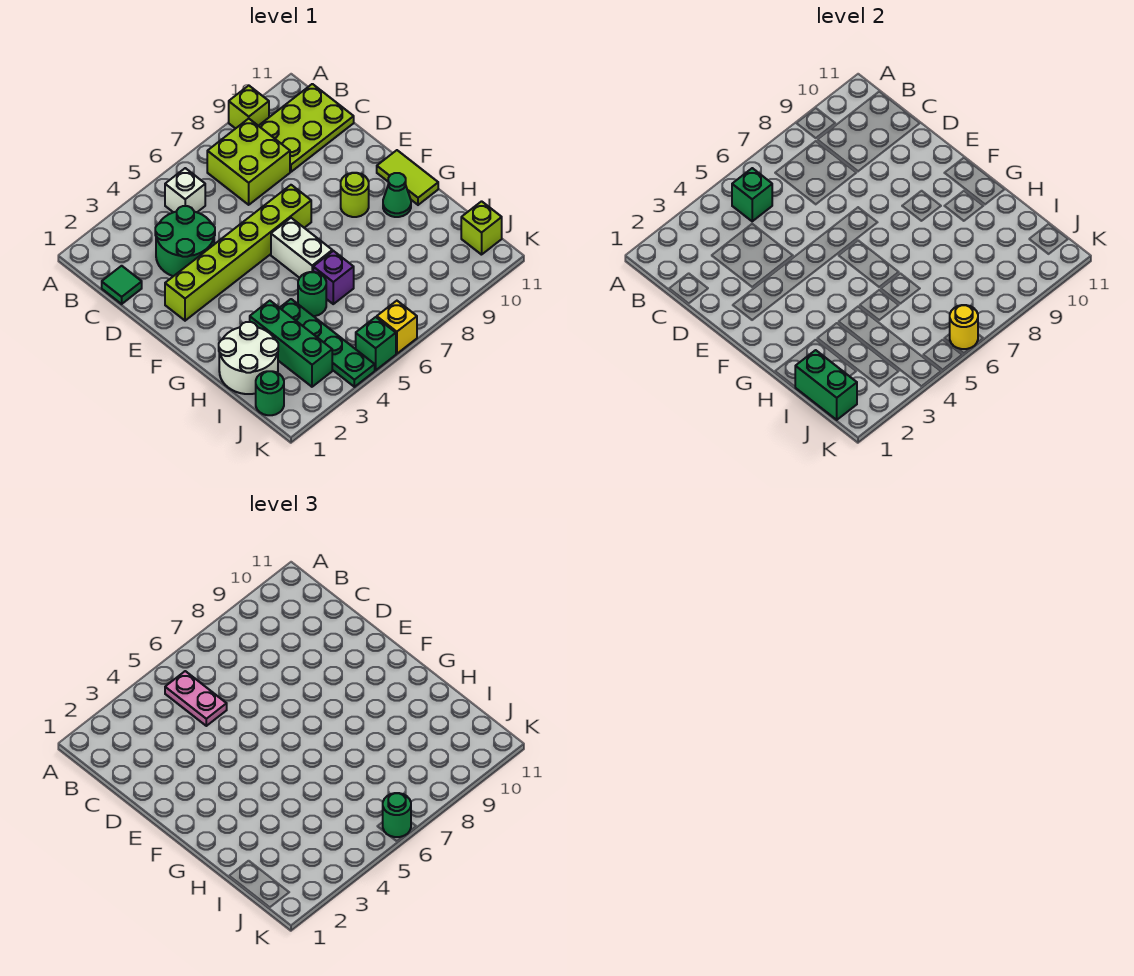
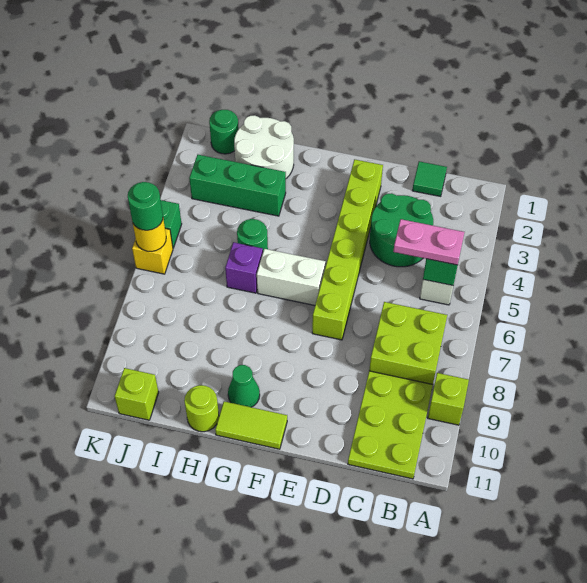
lime round brick F9 level 1 -> lime round brick H11 level 1
green plate H4:K4 level 1 -> none
green brick I1:J1 level 2 -> none

